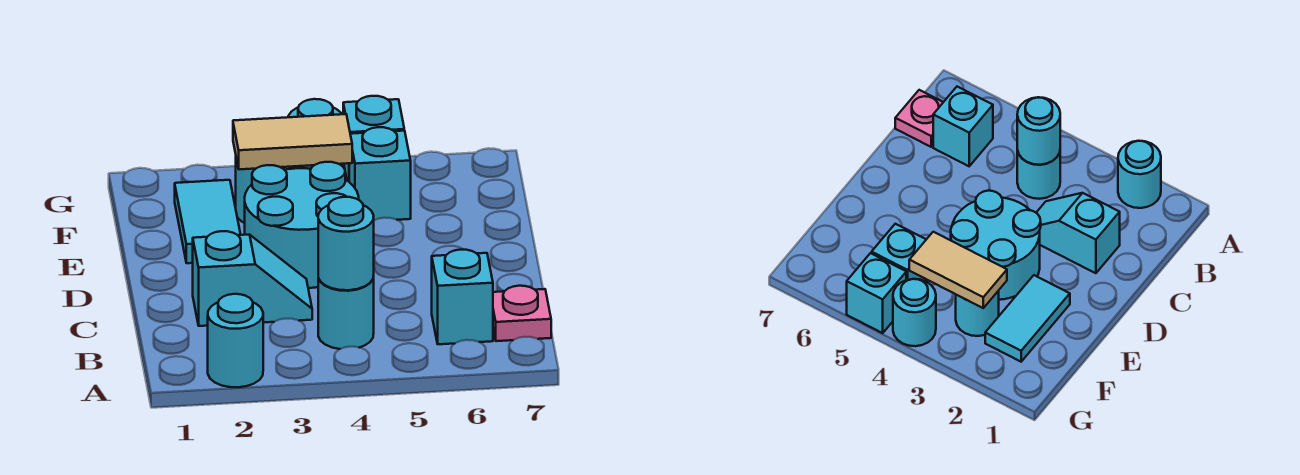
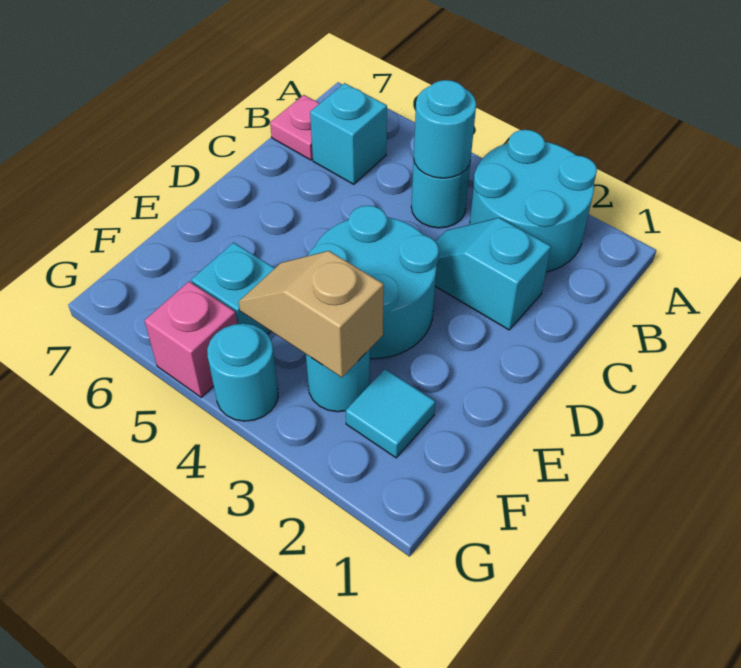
cyan round brick A2 level 1 -> cyan round brick A2:B3 level 1
cyan tile E2:F2 level 1 -> cyan tile F2 level 1
tan tile F3:F4 level 2 -> tan slope F3:F4 level 2 top 3
cyan brick G5 level 1 -> pink brick G5 level 1

